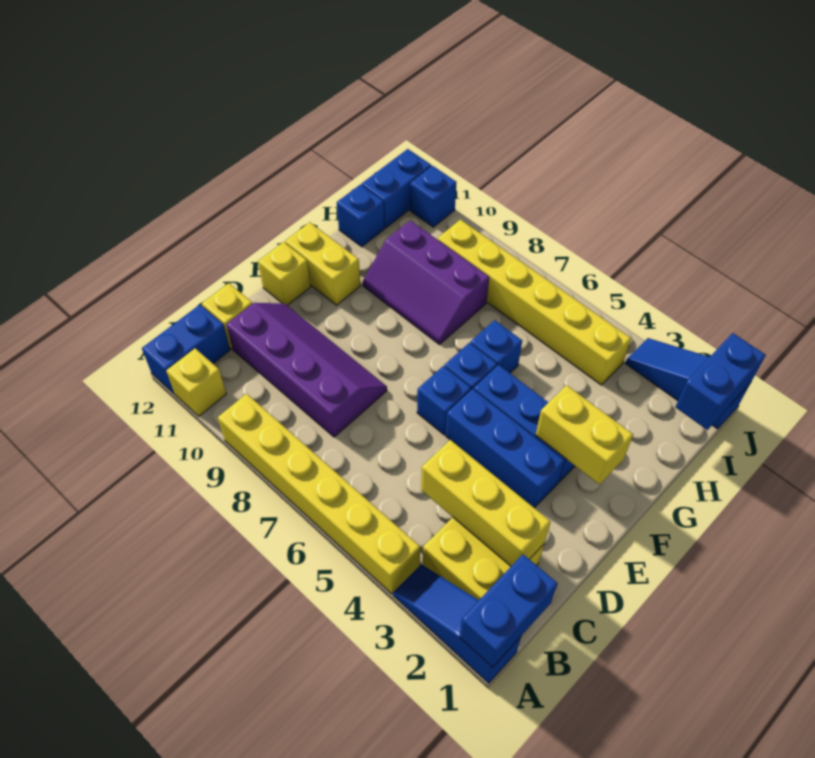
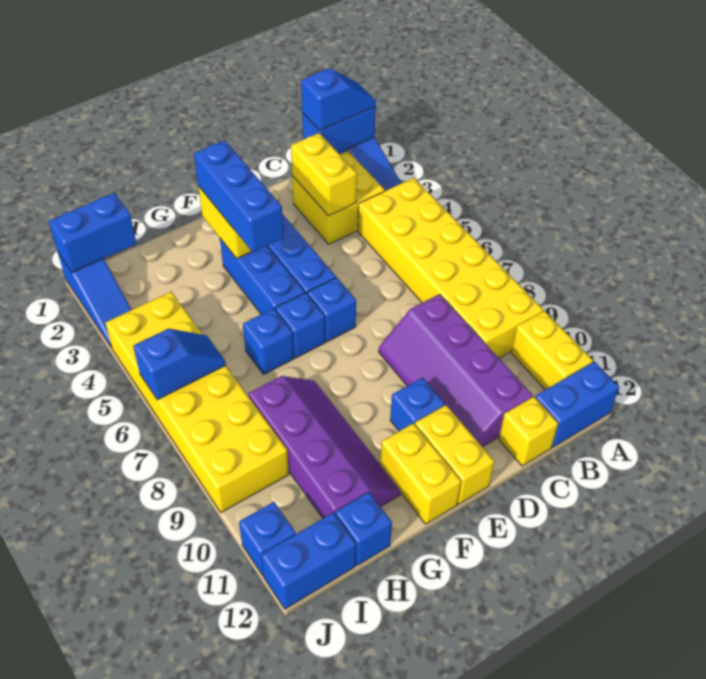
none -> blue slope A1:B1 level 3 top B
yellow brick A4:A9 level 1 -> yellow brick A4:B9 level 1
yellow brick A11 level 1 -> yellow brick A10:A11 level 1
yellow brick C2:C4 level 2 -> yellow brick C2:C3 level 2
none -> blue brick E10 level 1
yellow brick E12 level 1 -> yellow brick E11:E12 level 1
none -> blue brick F2:F4 level 3
purple slope G8:H10 level 1 top H -> purple slope G8:H11 level 1 top H
yellow brick I4:I9 level 1 -> yellow brick I4:J9 level 1
none -> blue slope I6:J6 level 2 top J

